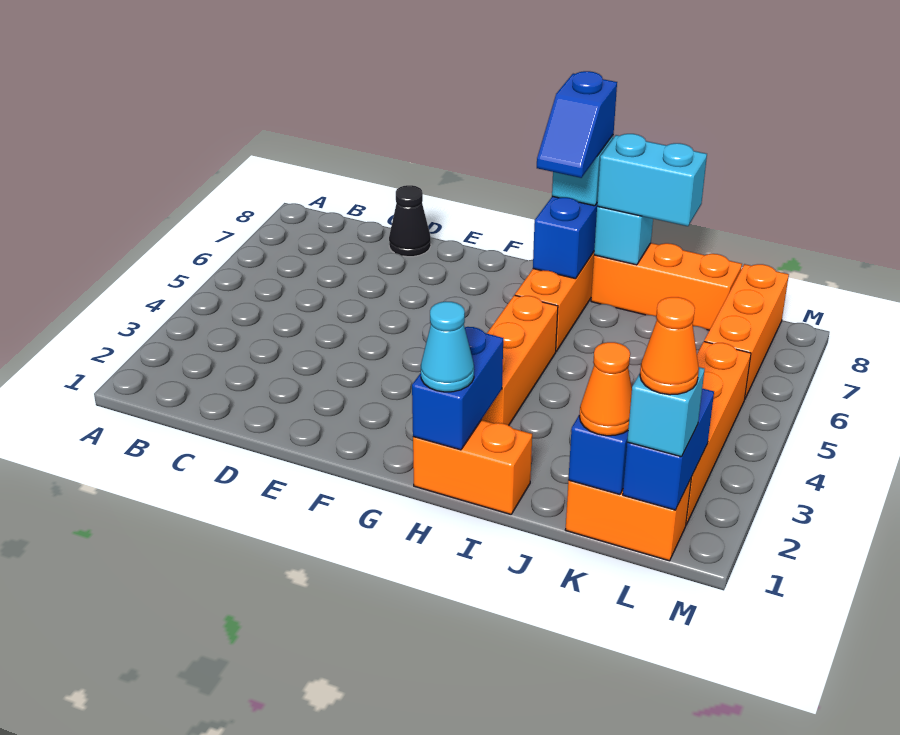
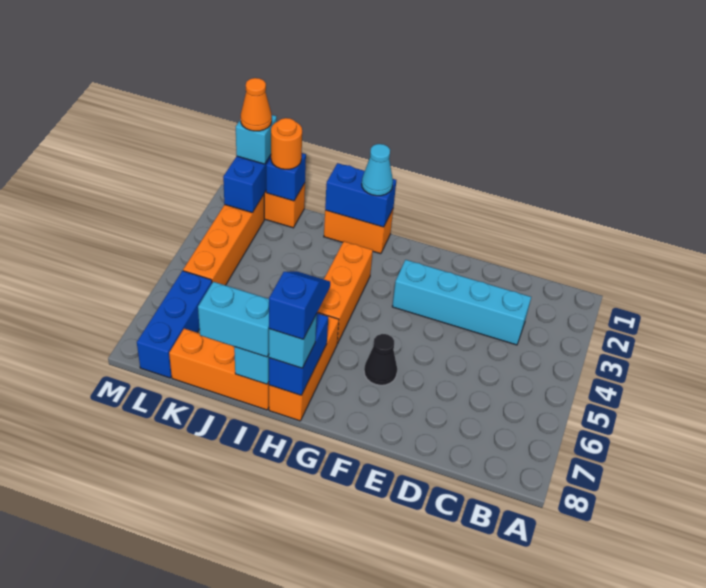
none -> cyan brick C3:F3 level 1
black cone D8 level 1 -> black cone F6 level 1
blue brick H1:H2 level 2 -> blue brick H1:I1 level 2
orange cone K1 level 3 -> orange round brick K1 level 3
orange brick L6:L8 level 1 -> blue brick L6:L8 level 1

